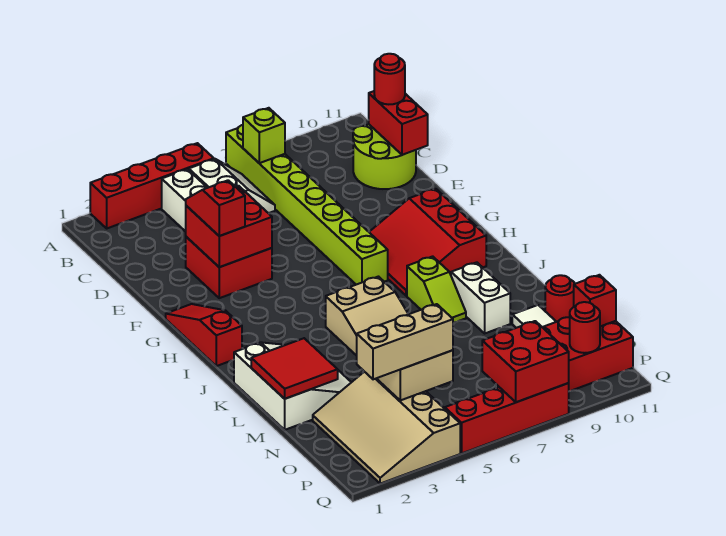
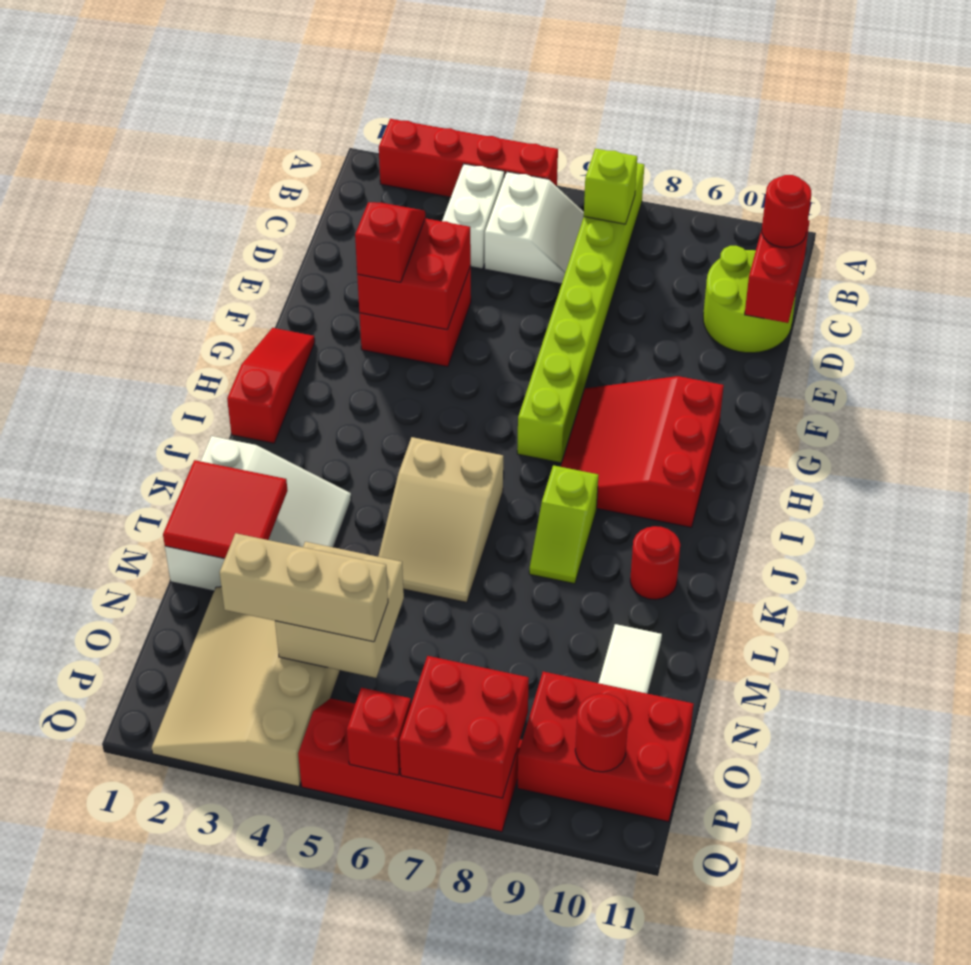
white brick K9:L9 level 1 -> none
red round brick M11 level 1 -> red round brick K10 level 1
red brick O11 level 2 -> red brick Q6 level 2

